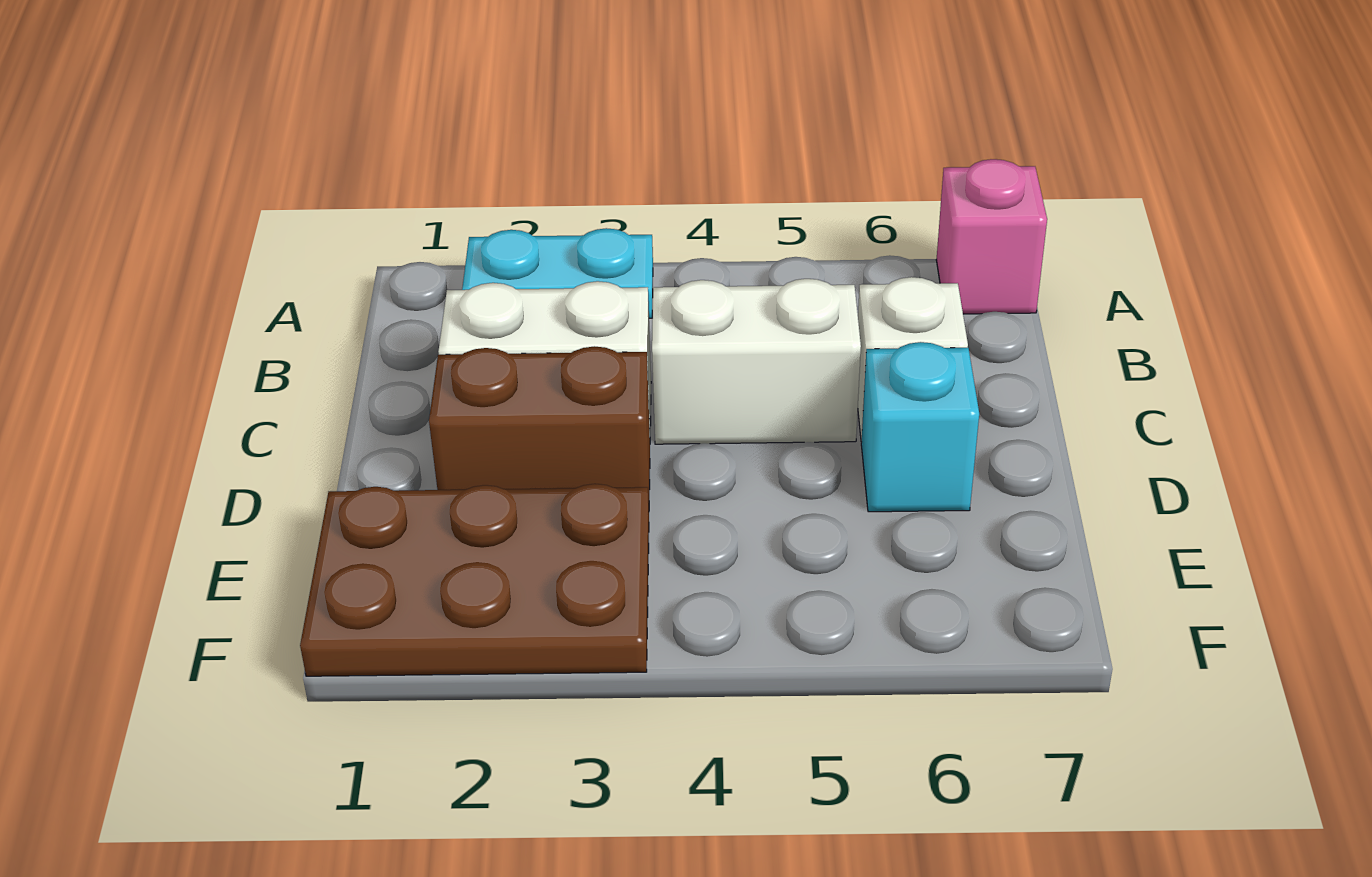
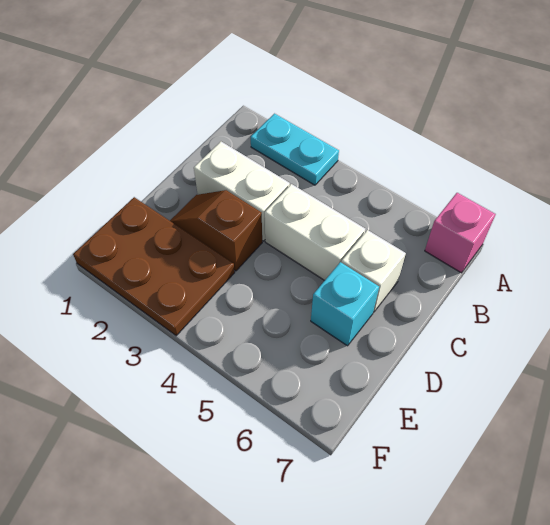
brown brick D2:D3 level 1 -> brown slope D2:D3 level 1 top 3

